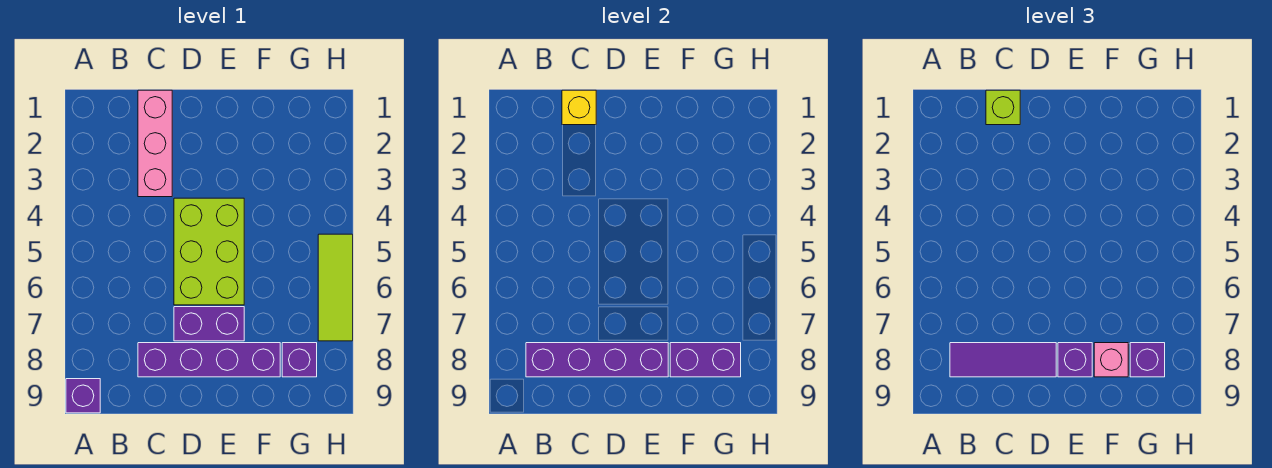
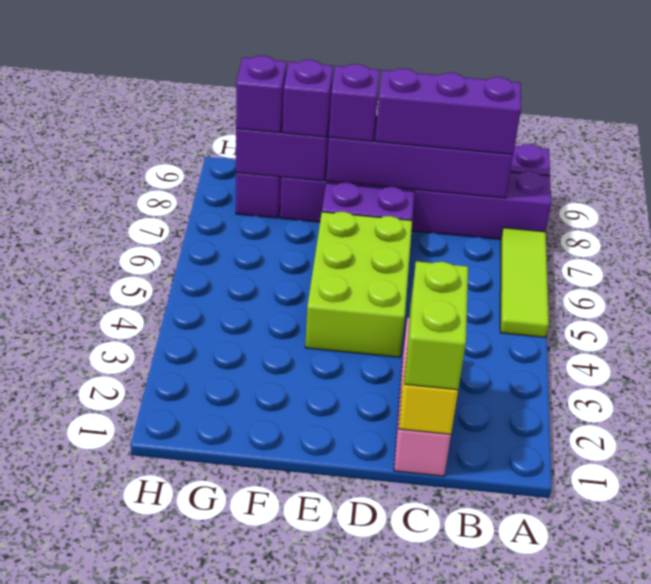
purple tile B8:D8 level 3 -> purple brick B8:D8 level 3
lime brick C1 level 3 -> lime brick C1:C2 level 3
purple brick C8:F8 level 1 -> purple brick A8:F8 level 1
pink brick F8 level 3 -> purple brick F8 level 3
lime tile H5:H7 level 1 -> lime tile A5:A7 level 1

